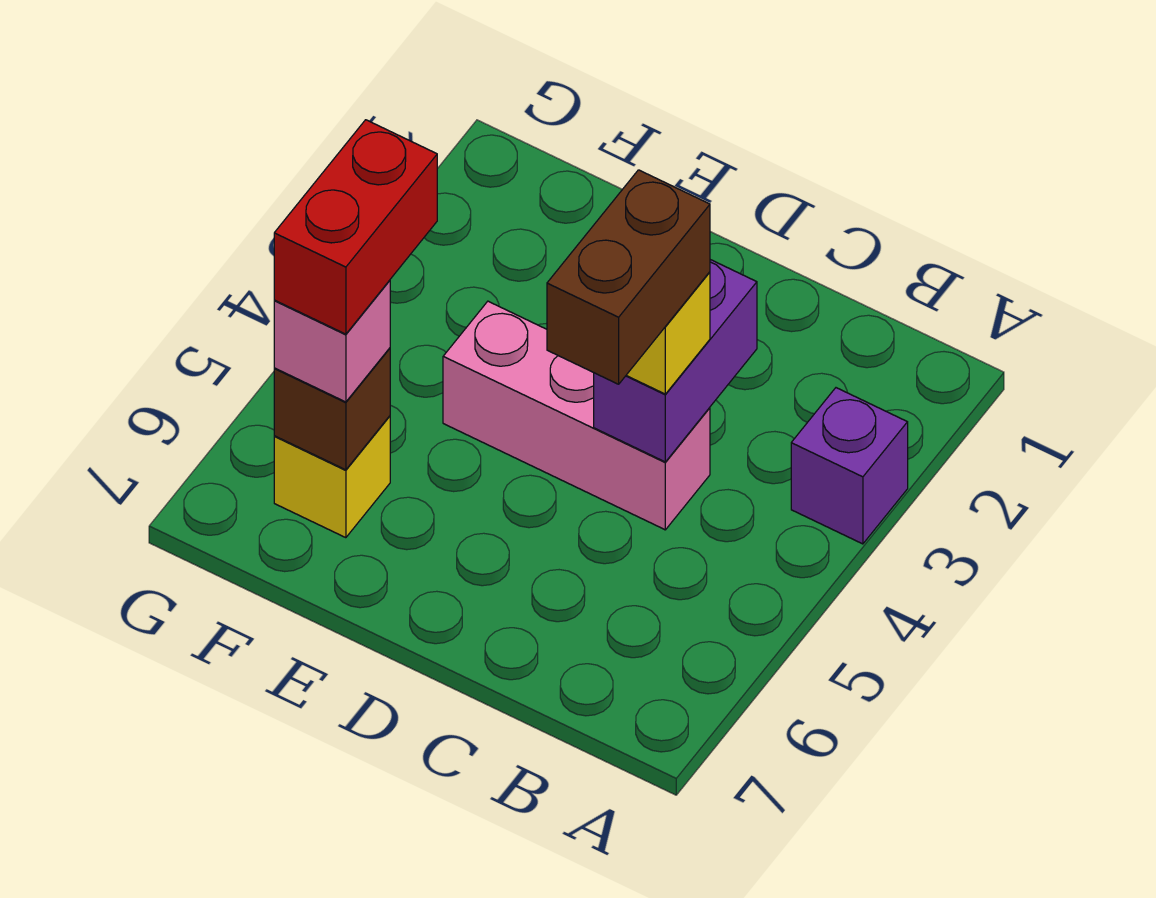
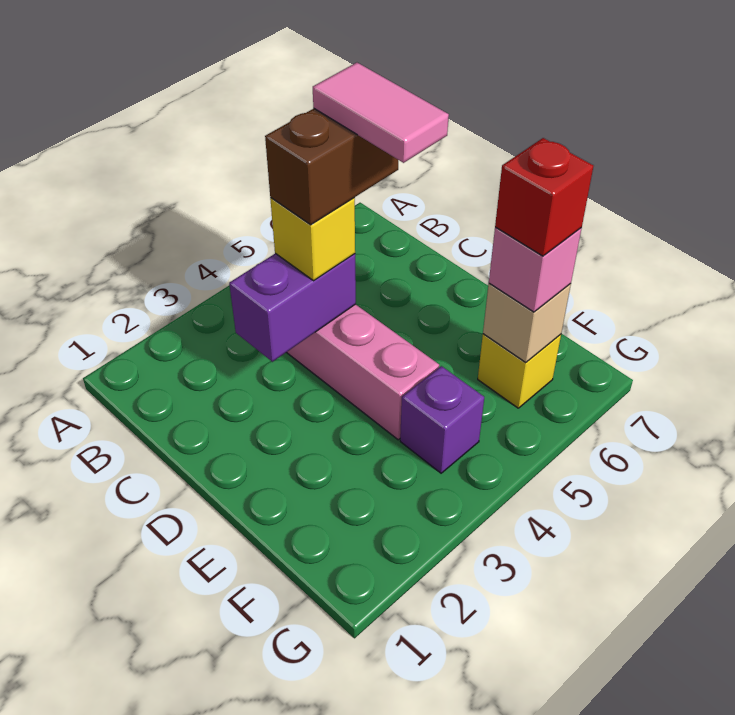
purple brick A3 level 1 -> purple brick F4 level 1
none -> pink tile C5:D5 level 5
red brick F5:F6 level 4 -> red brick F6 level 4
brown brick F6 level 2 -> tan brick F6 level 2

